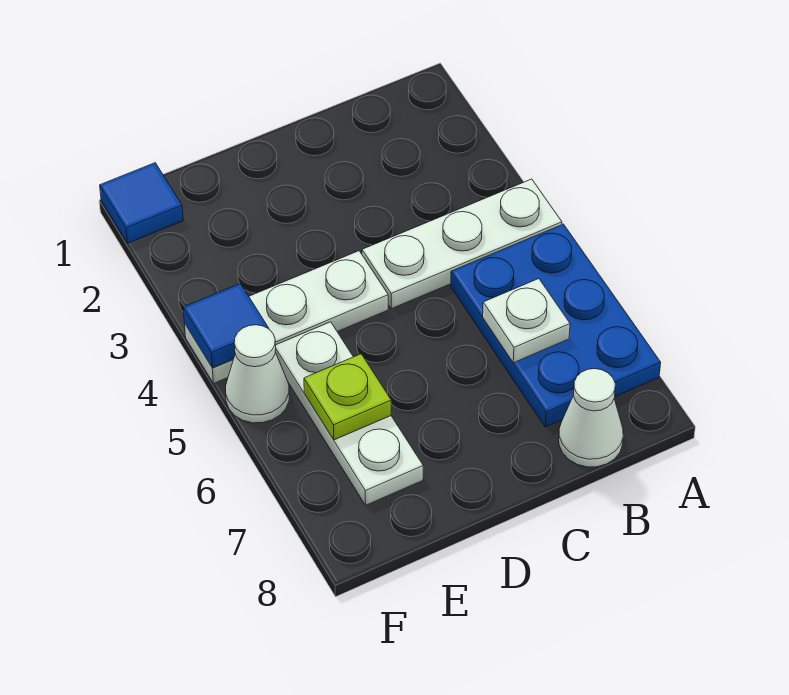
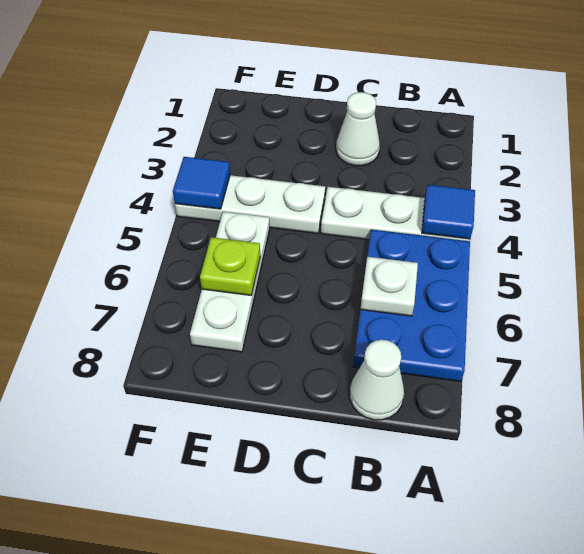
blue tile F1 level 1 -> blue tile A4 level 2
white cone F5 level 1 -> white cone C2 level 1

